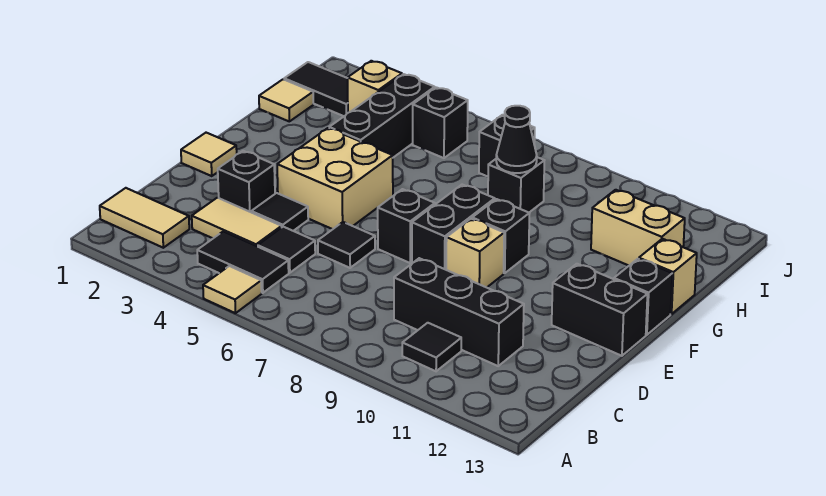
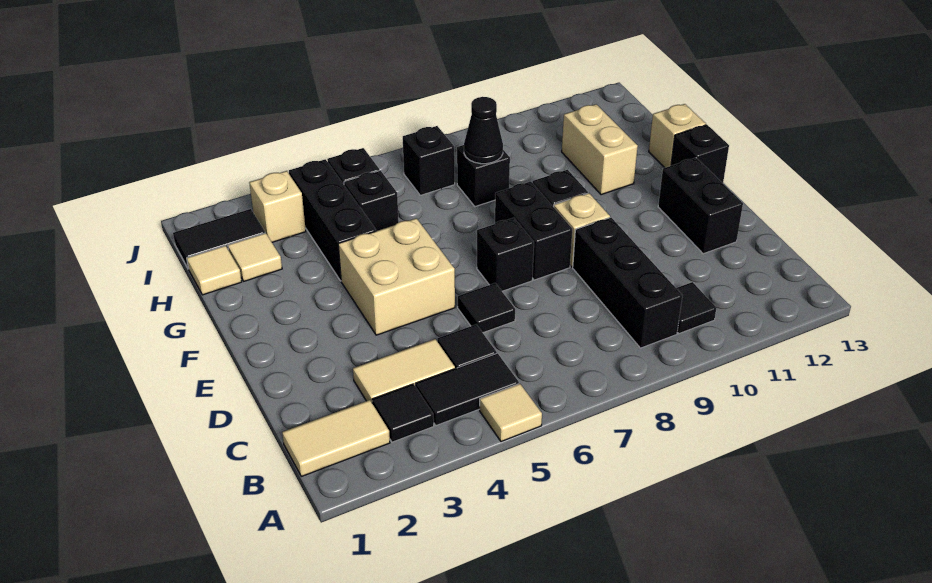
black brick C9:C11 level 1 -> black brick B9:D9 level 1
black brick D3 level 1 -> black brick H5 level 1
black tile D4 level 1 -> black tile B3 level 1
tan tile E1 level 1 -> tan tile H2 level 1
black brick E12:E13 level 1 -> black brick D12:E12 level 1
tan brick H11:H12 level 1 -> tan brick G11:H11 level 1

